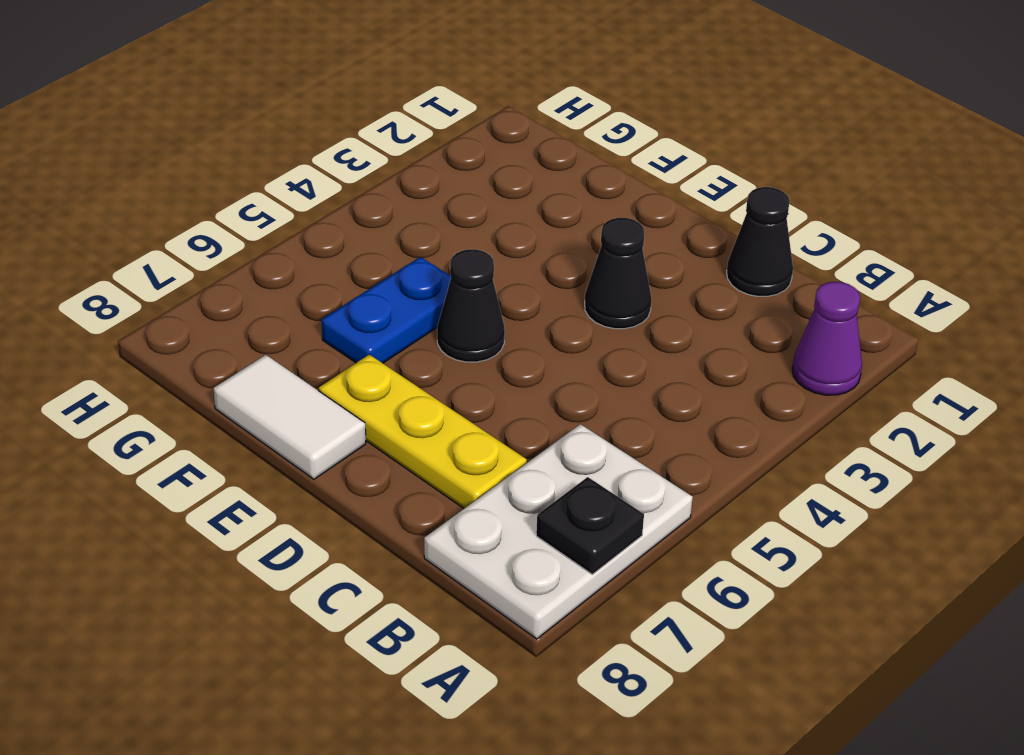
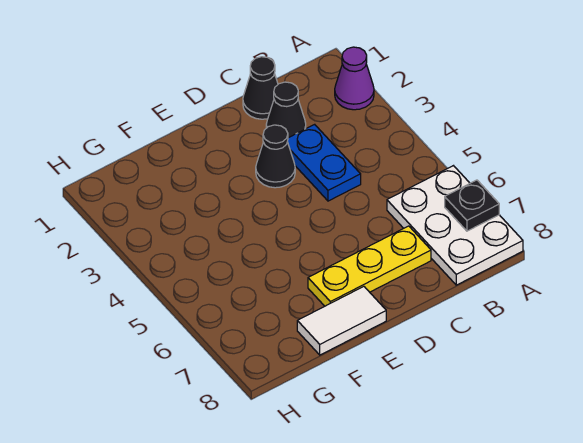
black cone E5 level 1 -> black cone C2 level 1
blue plate F5:F6 level 1 -> blue plate C3:C4 level 1

